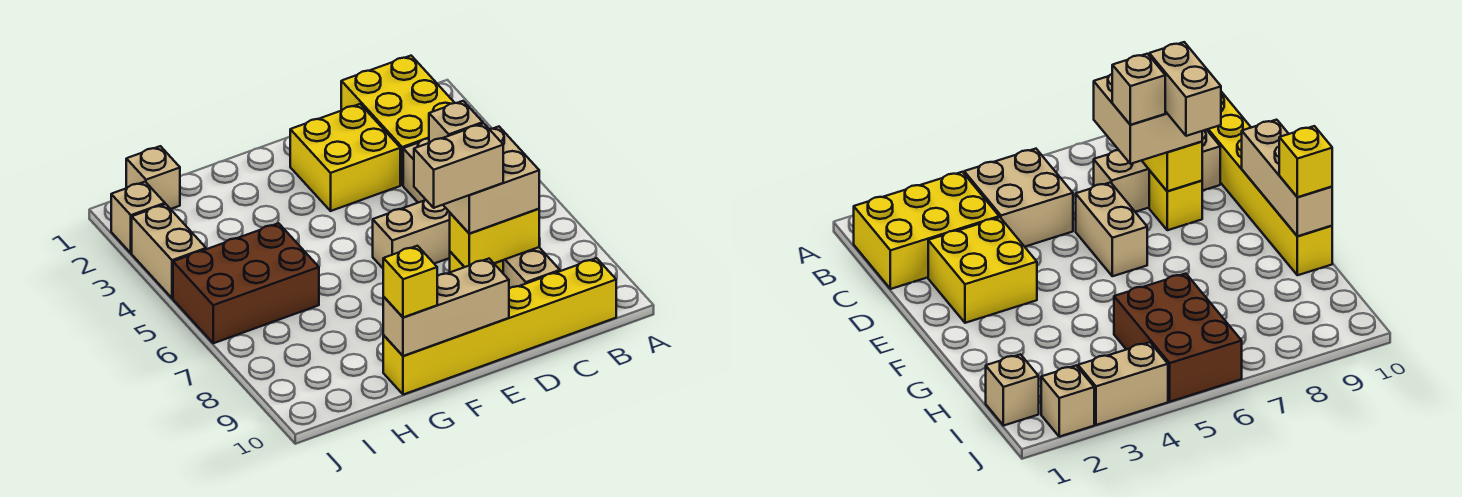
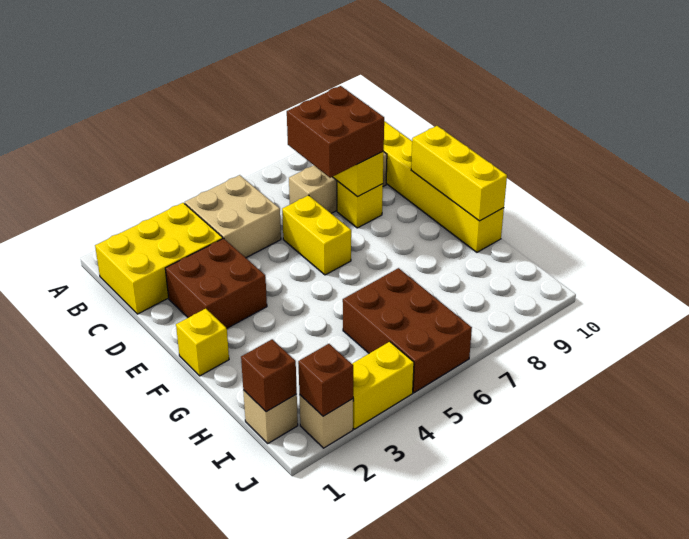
tan brick C7:D8 level 3 -> brown brick C7:D8 level 3
yellow brick D2:E3 level 1 -> brown brick D2:E3 level 1
tan brick D6:E6 level 1 -> yellow brick D6:E6 level 1
tan brick D7 level 4 -> none
tan brick D8:E8 level 4 -> none
tan brick E10:G10 level 2 -> yellow brick E10:G10 level 2
yellow brick G10 level 3 -> yellow brick F1 level 1
none -> brown brick I1 level 2
none -> brown brick J2 level 2
tan brick J3:J4 level 1 -> yellow brick J3:J4 level 1

